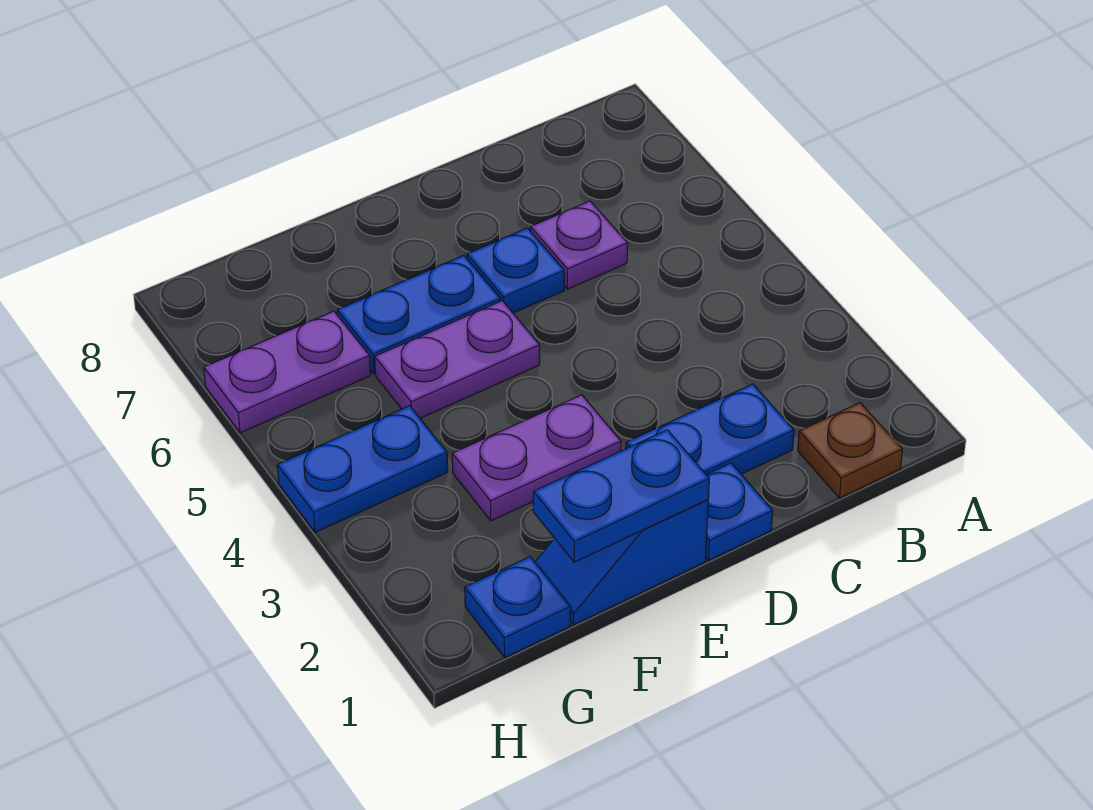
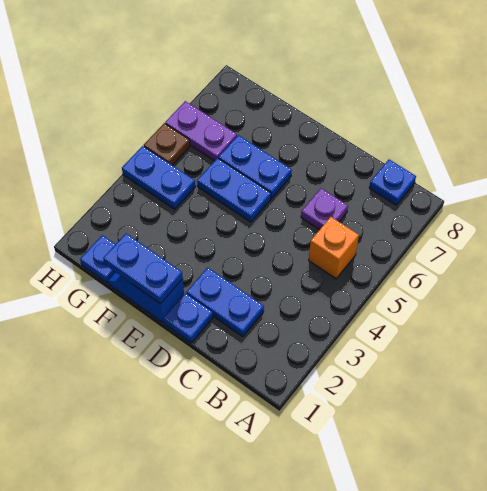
brown plate B1 level 1 -> brown plate H5 level 1
none -> orange brick B5 level 1
blue plate D6 level 1 -> blue plate B8 level 1
purple plate E3:F3 level 1 -> none
purple plate E5:F5 level 1 -> blue plate E5:F5 level 1

